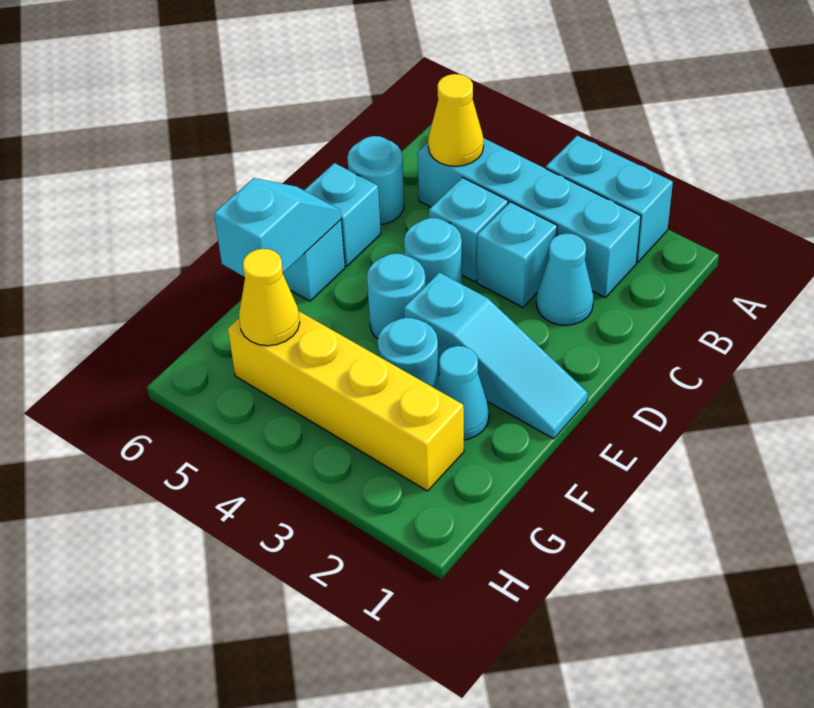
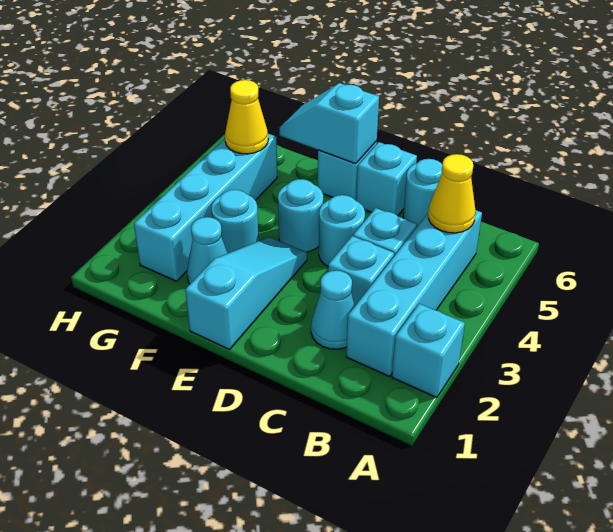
cyan brick A2:A3 level 1 -> cyan brick A2 level 1
cyan slope E1:E3 level 1 top 3 -> cyan slope E1:E3 level 1 top 1
cyan slope E6:F6 level 2 top F -> cyan slope E6:F6 level 2 top E
yellow brick G2:G5 level 1 -> cyan brick G2:G5 level 1

